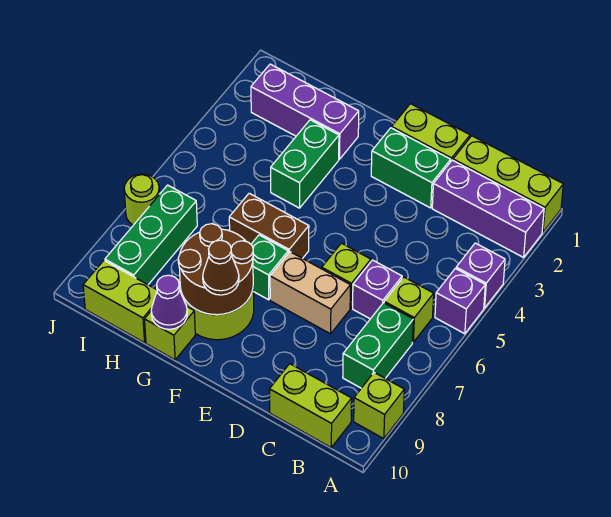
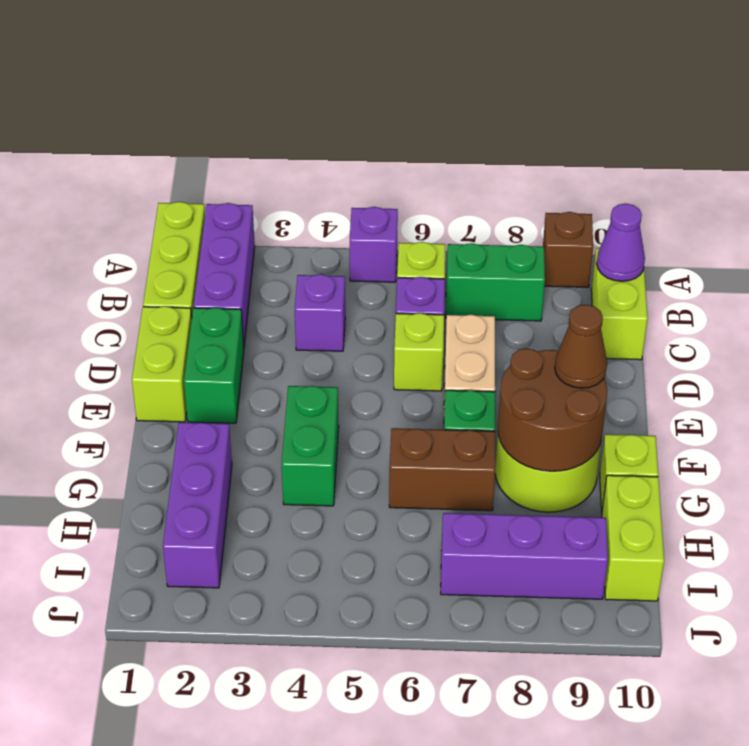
purple brick A4 level 1 -> purple brick C4 level 1
lime brick A9 level 1 -> brown brick A9 level 1
brown brick F6:G6 level 1 -> brown brick G6:G7 level 1
green brick G3:G4 level 1 -> green brick F4:G4 level 1
purple cone G10 level 2 -> purple cone B10 level 2
green brick I7:I9 level 1 -> purple brick I7:I9 level 1
lime round brick J7 level 1 -> none

